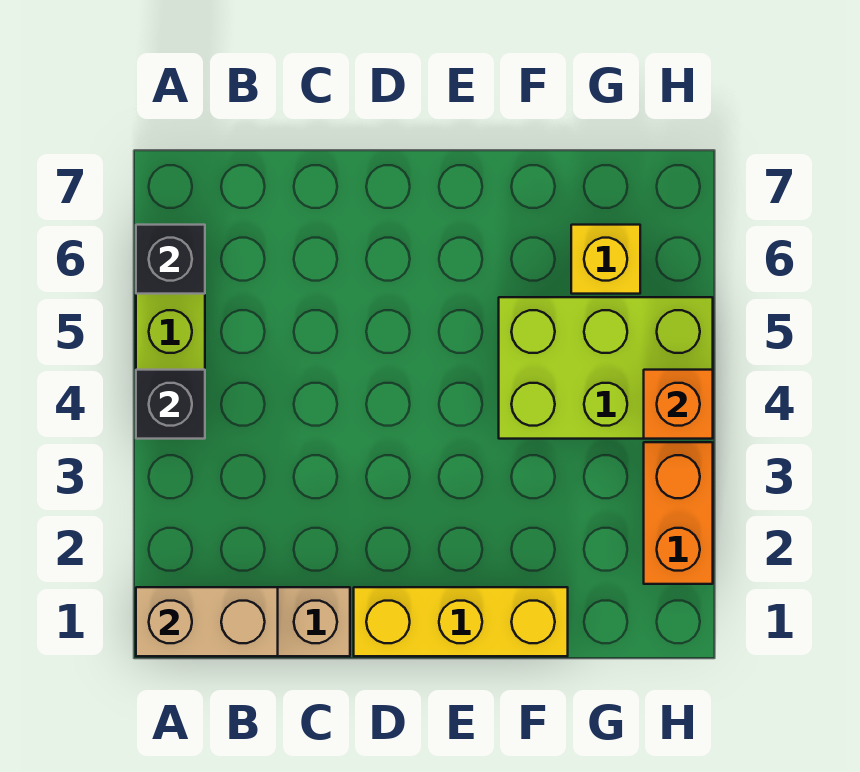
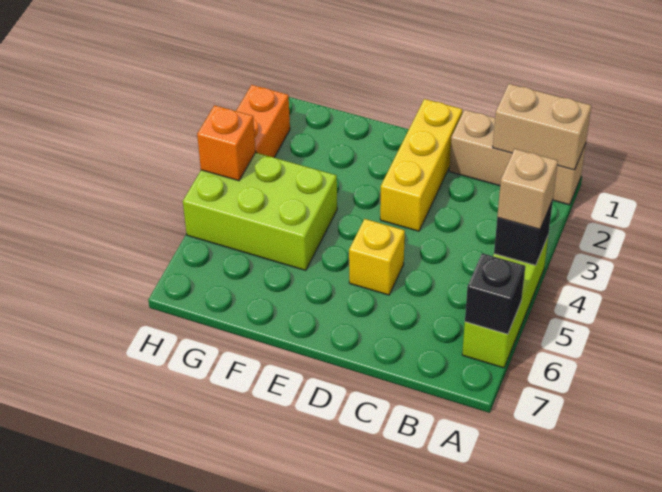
none -> tan brick A4 level 3
yellow brick D1:F1 level 1 -> yellow brick D1:D3 level 1
yellow brick G6 level 1 -> yellow brick D5 level 1

